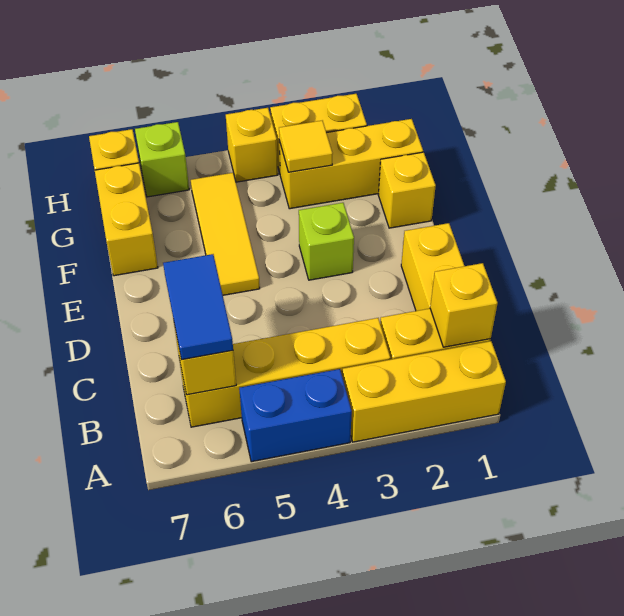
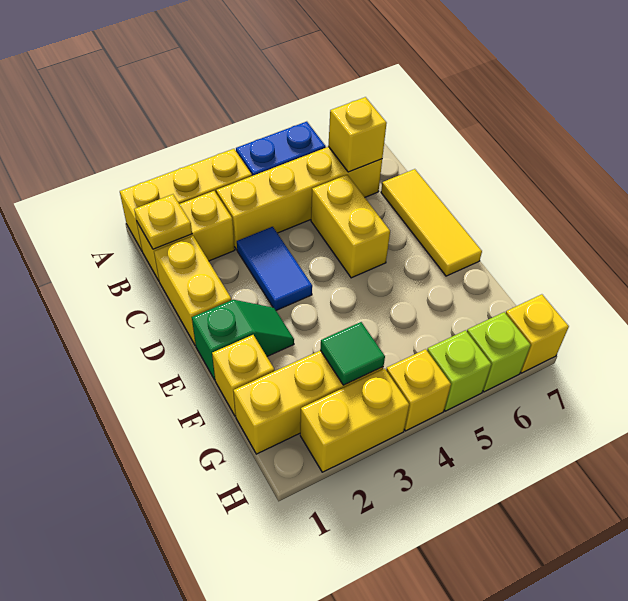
yellow brick B1 level 2 -> yellow plate B1 level 2
blue tile B6:C6 level 3 -> blue tile C3:D3 level 1
none -> green slope E1:E2 level 1 top 1
lime brick E3 level 1 -> lime brick H5 level 1
yellow tile E5:G5 level 1 -> yellow tile C7:E7 level 1
yellow brick F7:G7 level 1 -> yellow brick C5:D5 level 1
yellow tile G3 level 2 -> green tile G3 level 2

